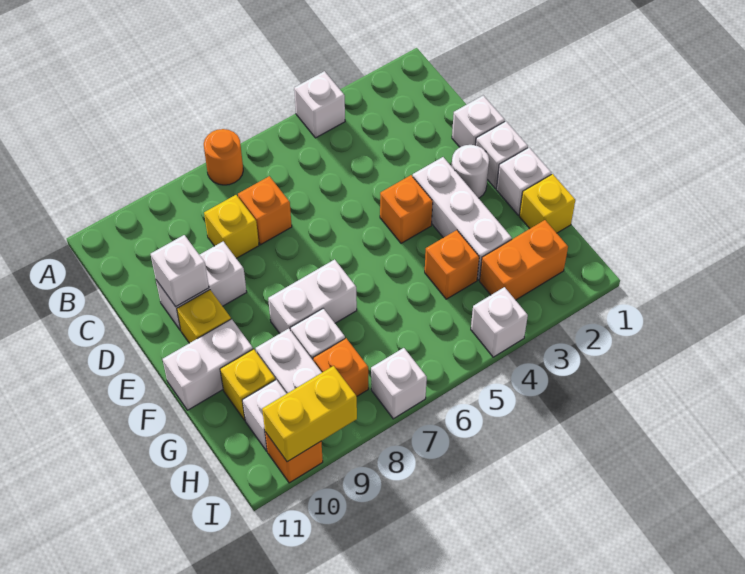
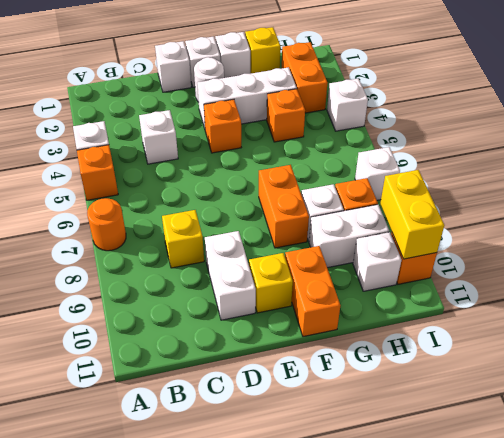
orange brick C7 level 1 -> orange brick A5 level 1
white brick D10 level 2 -> white brick C4 level 1
white brick F7:F8 level 1 -> orange brick F7:F8 level 1
white brick F10:F11 level 1 -> orange brick F10:F11 level 1
yellow brick G10 level 1 -> none

